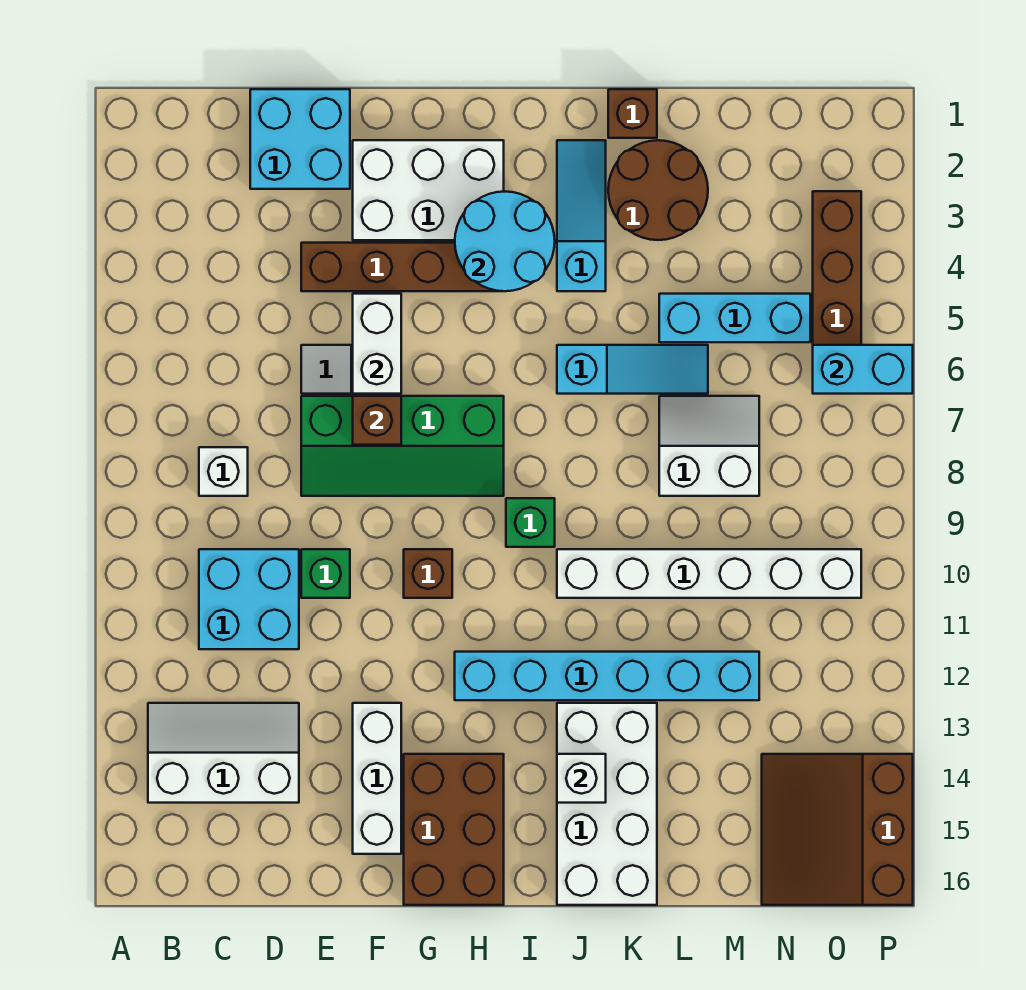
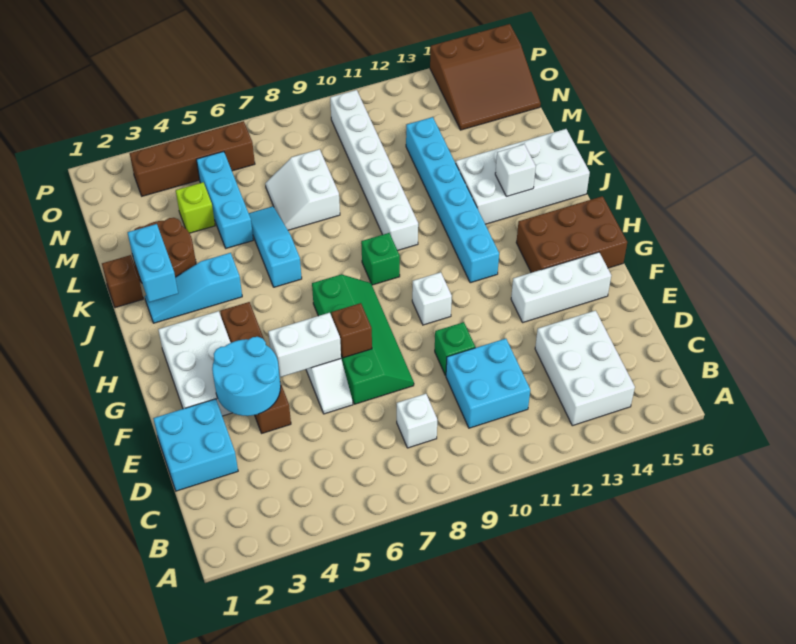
white slope B13:D14 level 1 top 14 -> white brick B13:D14 level 1
brown brick G10 level 1 -> white brick G10 level 1
cyan round brick H3:I4 level 2 -> cyan round brick E3:F4 level 2
none -> lime brick M4 level 1
cyan brick O6:P6 level 2 -> cyan brick J2:K2 level 2

